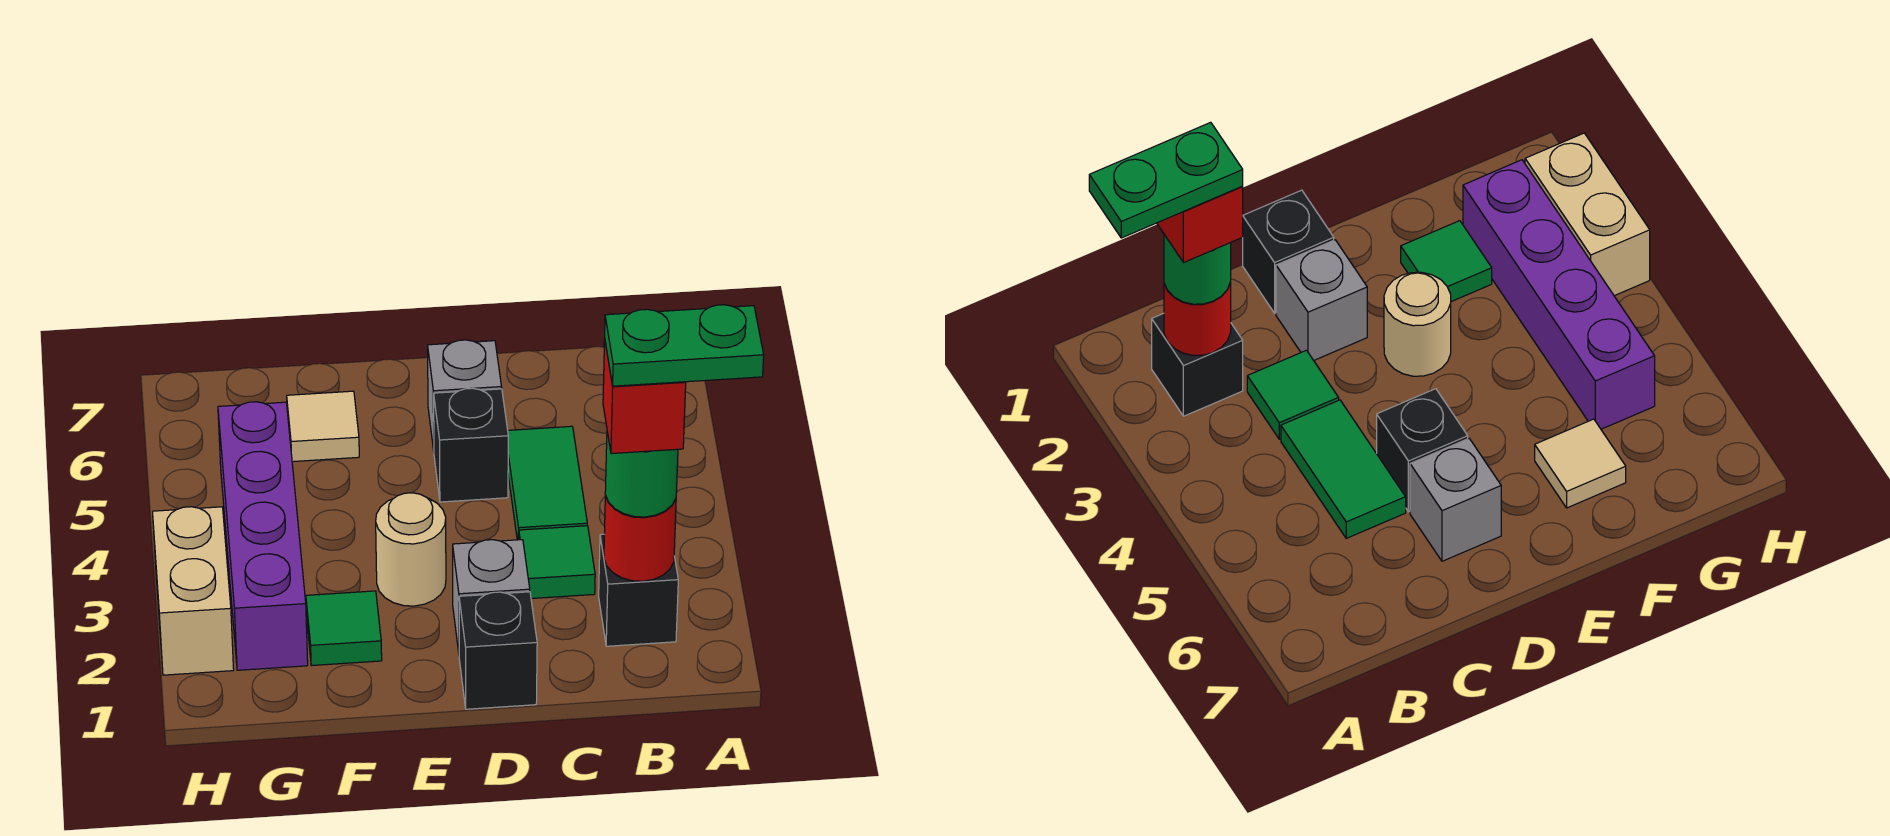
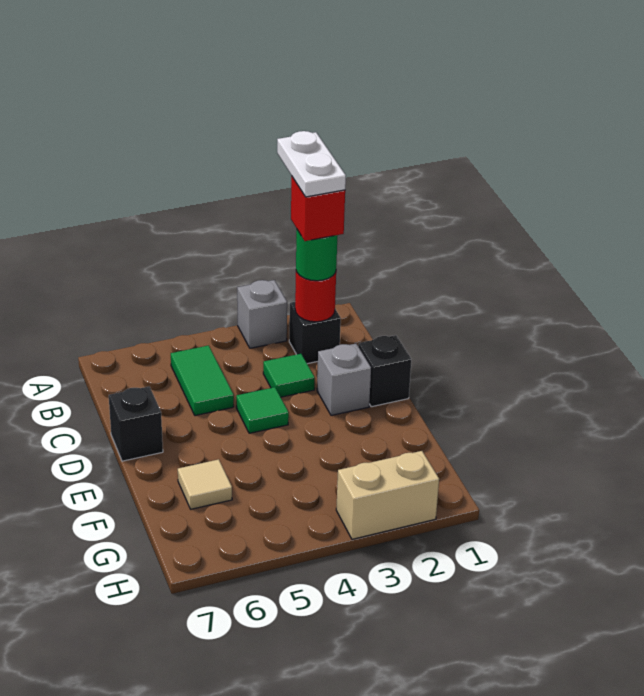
green plate A2:B2 level 5 -> white plate A2:B2 level 5
green tile C4:C5 level 1 -> green tile B5:C5 level 1
black brick D5 level 1 -> black brick D7 level 1
grey brick D6 level 1 -> grey brick A3 level 1
tan round brick E3 level 1 -> none
green tile F2 level 1 -> green tile D4 level 1
purple brick G2:G5 level 1 -> none

